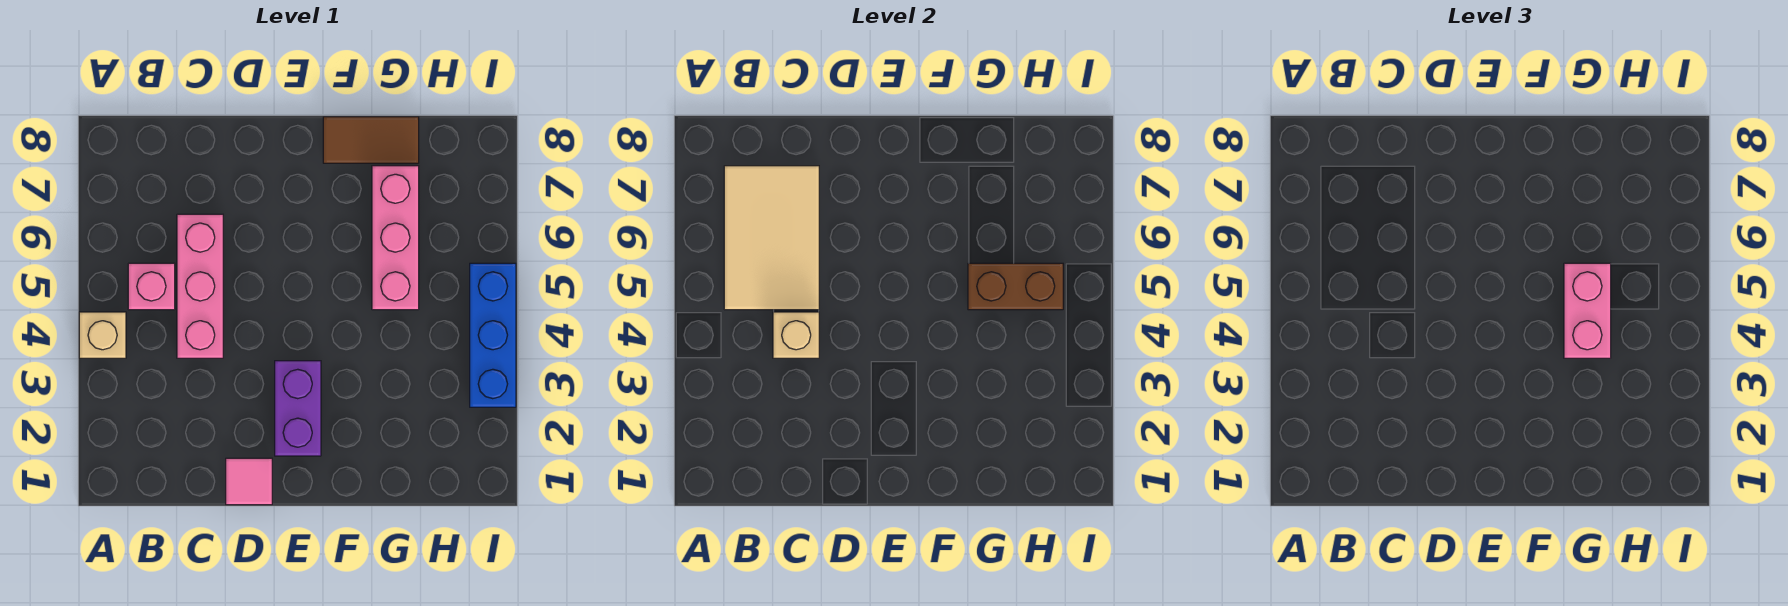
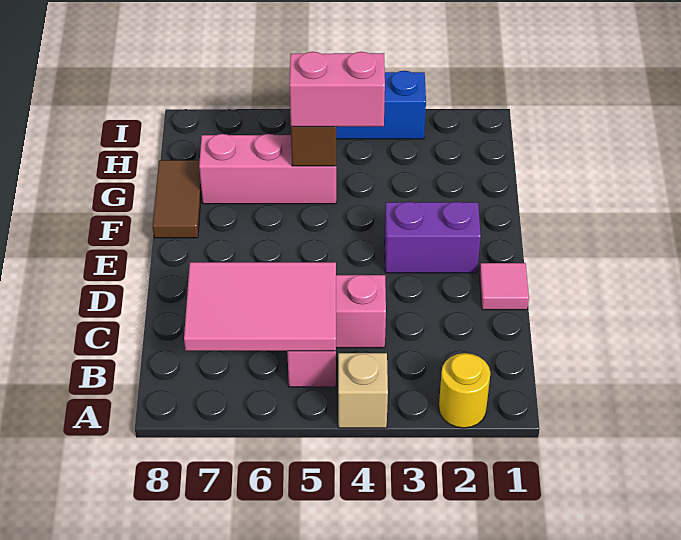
none -> yellow round brick A2 level 1
tan tile B5:C7 level 2 -> pink tile B5:C7 level 2
tan brick C4 level 2 -> none

